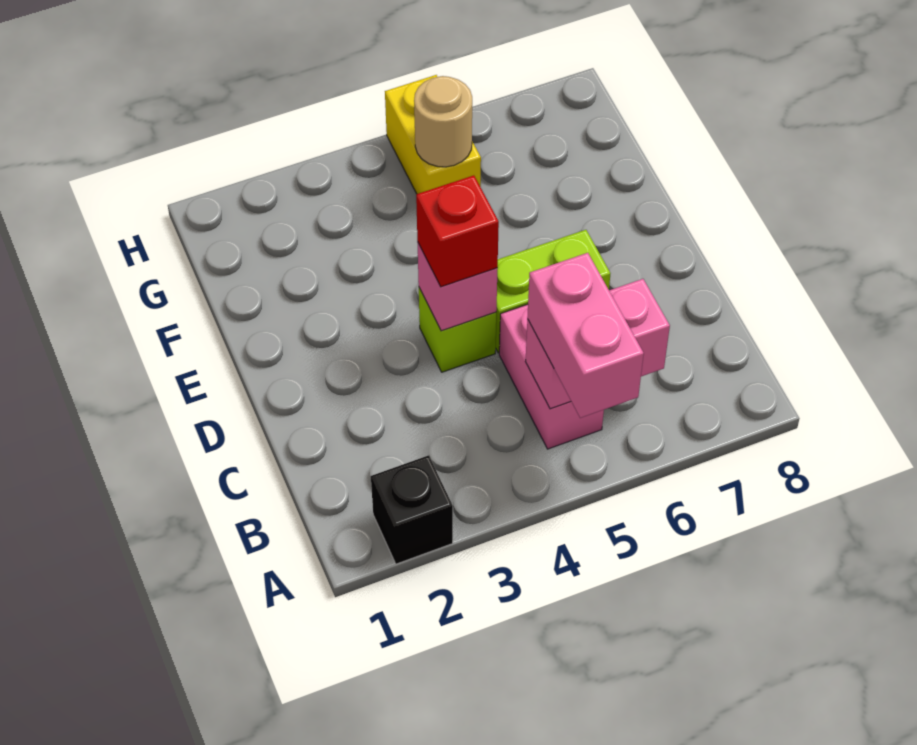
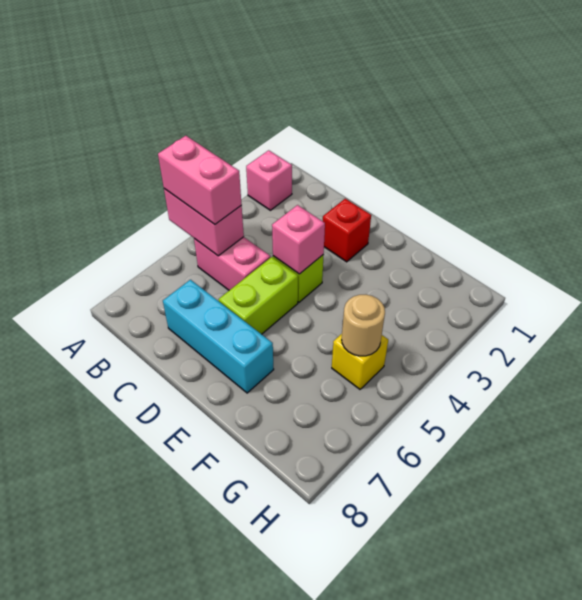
black brick A2 level 1 -> pink brick A2 level 1
pink brick B5:B6 level 2 -> pink brick A5:B5 level 2
none -> cyan brick C7:E7 level 1
red brick D4 level 3 -> red brick D2 level 1
yellow brick G5:H5 level 1 -> yellow brick G5 level 1

